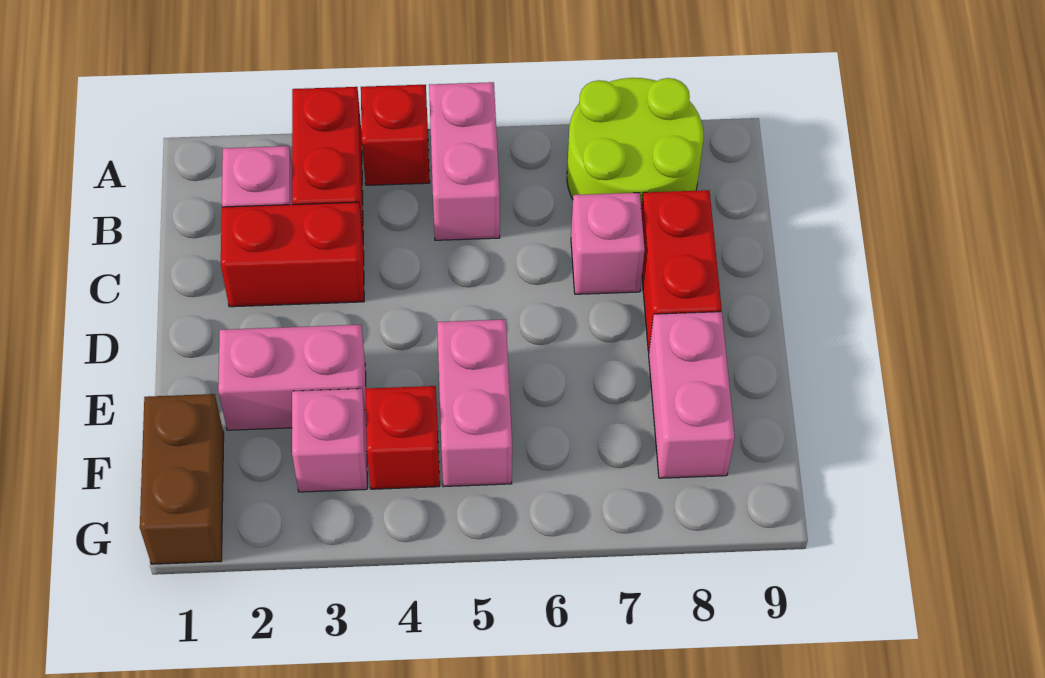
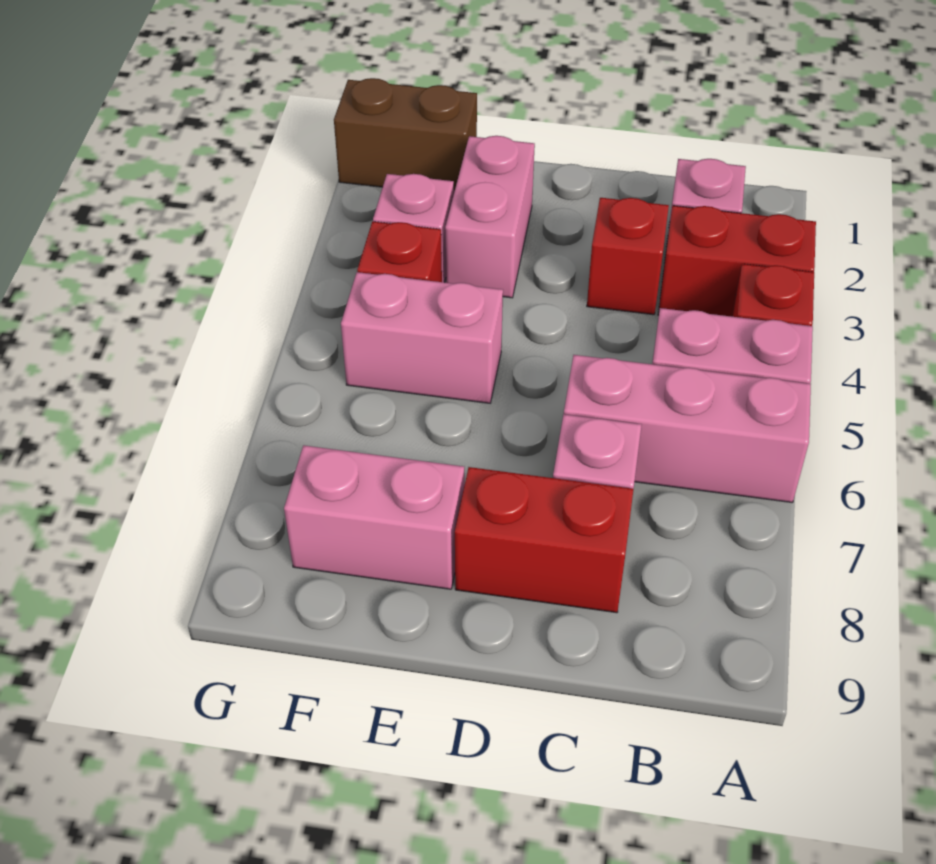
none -> pink brick A6:C6 level 1
lime round brick A7:B8 level 1 -> none
red brick C2:C3 level 1 -> red brick C3 level 1

